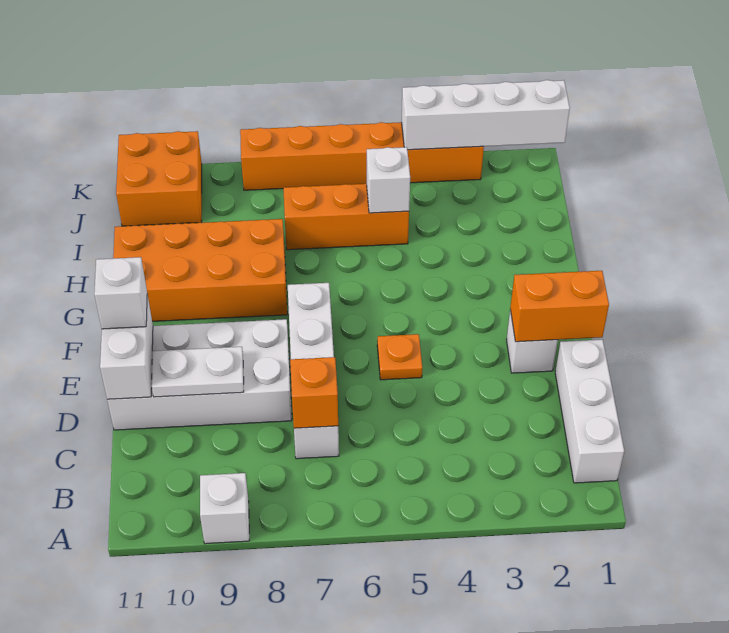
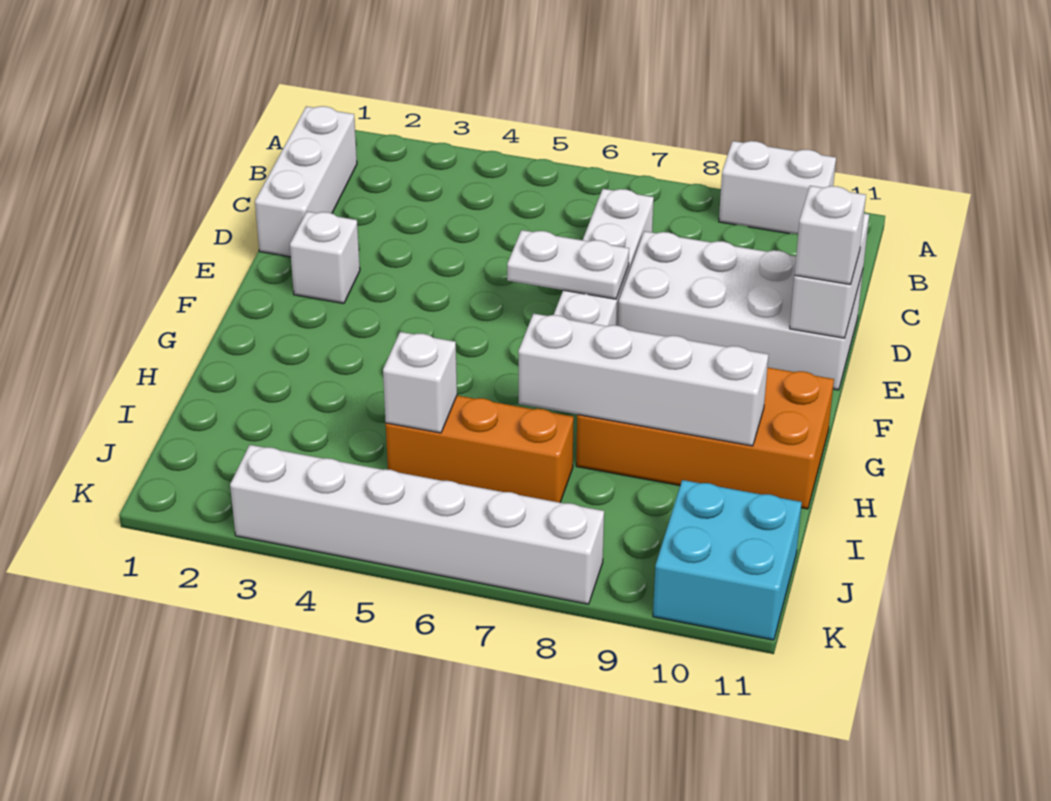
white brick A9 level 1 -> white brick A9:A10 level 1
orange brick C7 level 2 -> none
white plate D9:D10 level 2 -> white plate E6:E7 level 2
orange brick E1:E2 level 2 -> none
orange plate E5 level 1 -> none
orange brick J10:K11 level 1 -> cyan brick J10:K11 level 1
white brick K1:K4 level 2 -> white brick H7:H10 level 2
orange brick K3:K8 level 1 -> white brick K3:K8 level 1

